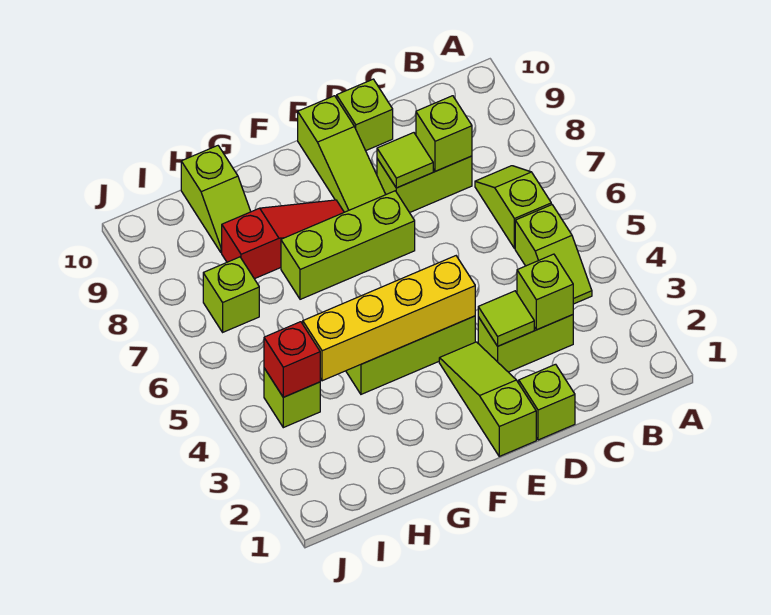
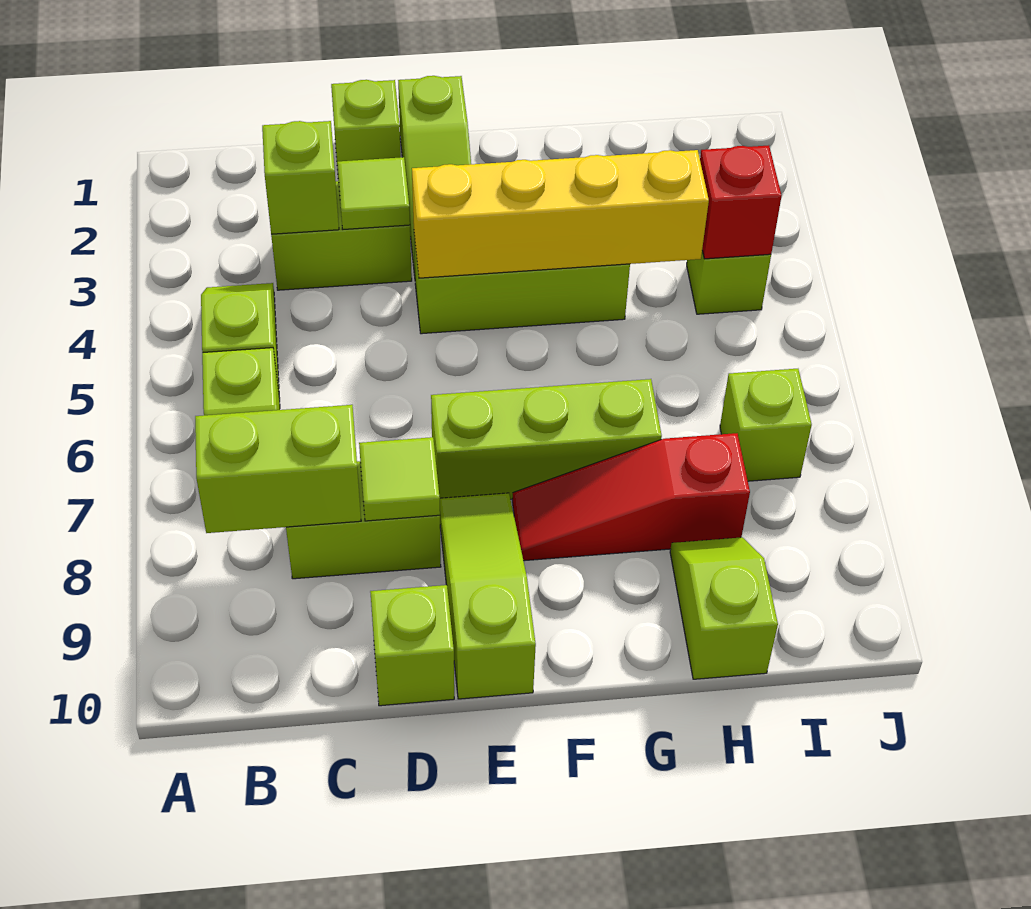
lime brick C8 level 2 -> lime brick B8:C8 level 2

